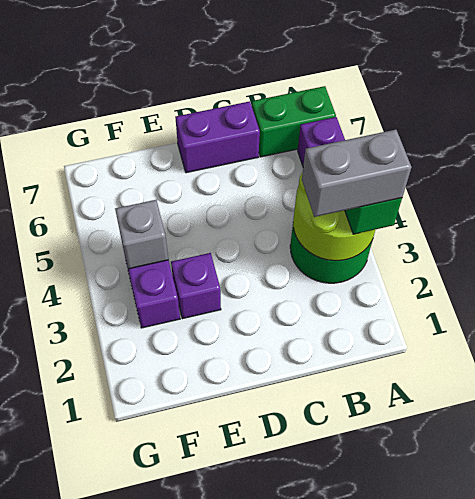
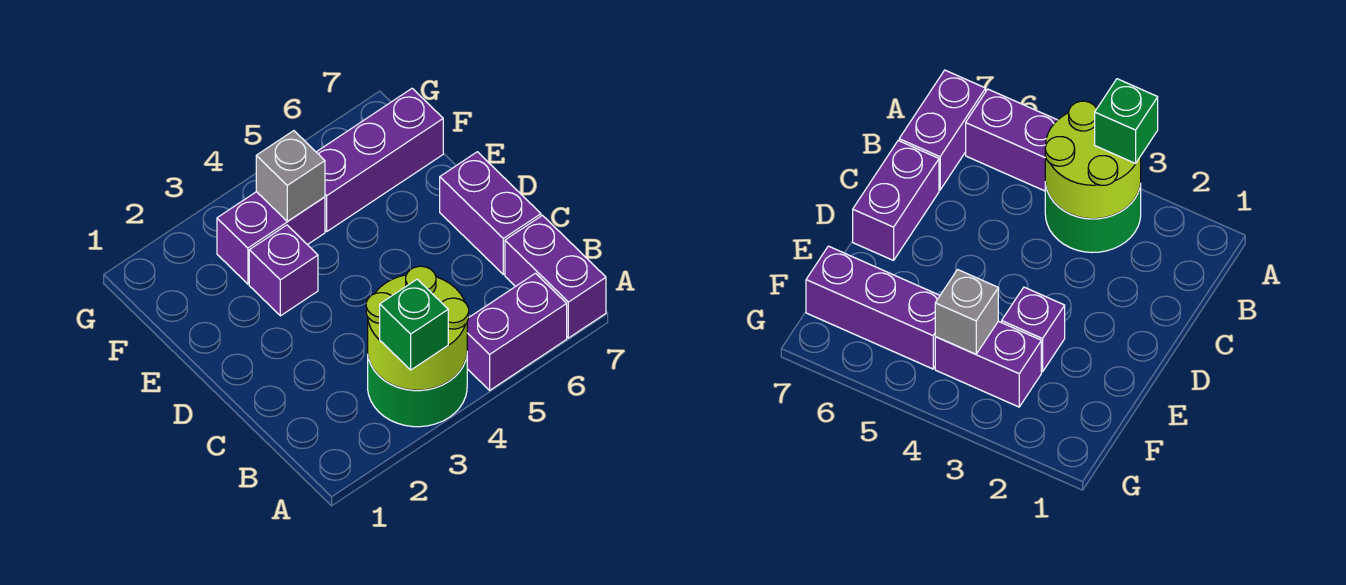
grey brick A3:B3 level 4 -> none
green brick A7:B7 level 1 -> purple brick A7:B7 level 1
none -> purple brick F5:F7 level 1

